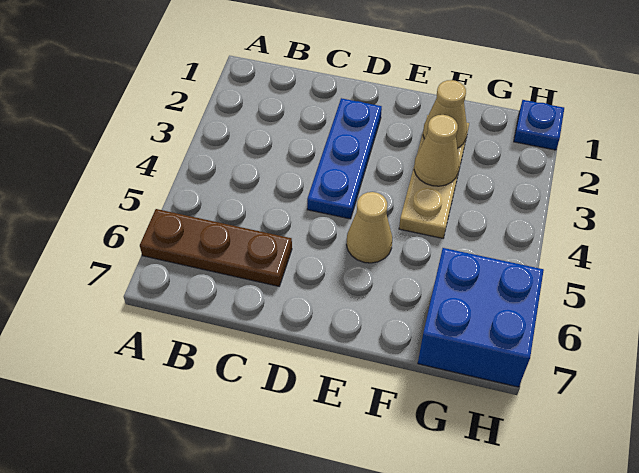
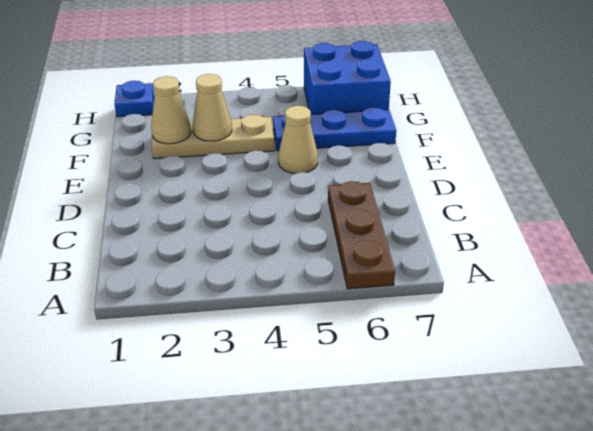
blue plate D2:D4 level 1 -> blue plate F5:F7 level 1

